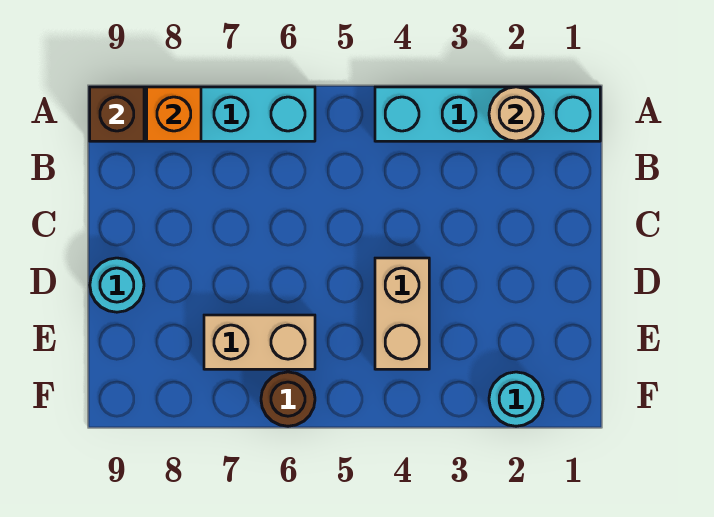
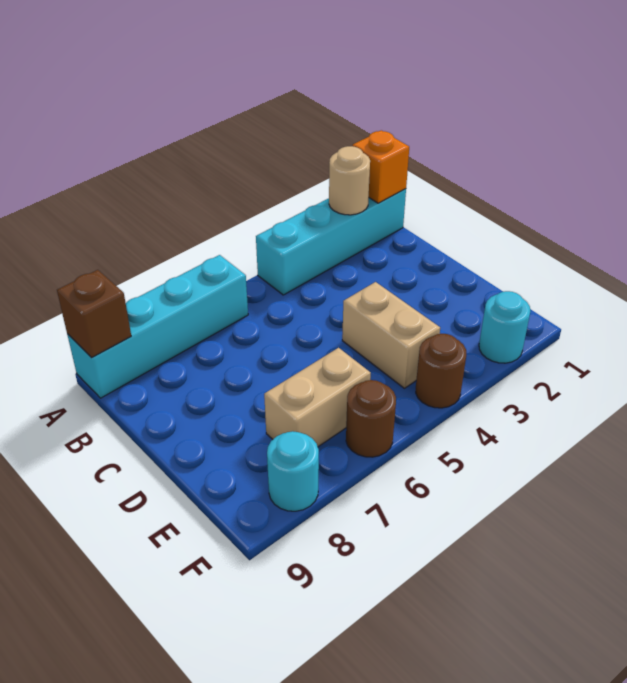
orange brick A8 level 2 -> orange brick A1 level 2
cyan round brick D9 level 1 -> cyan round brick F8 level 1
none -> brown round brick F4 level 1

